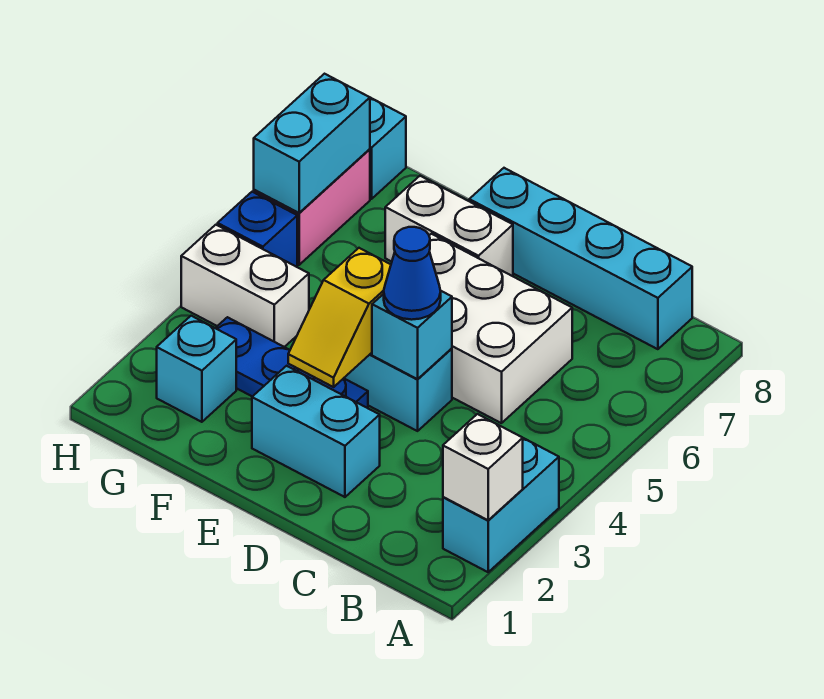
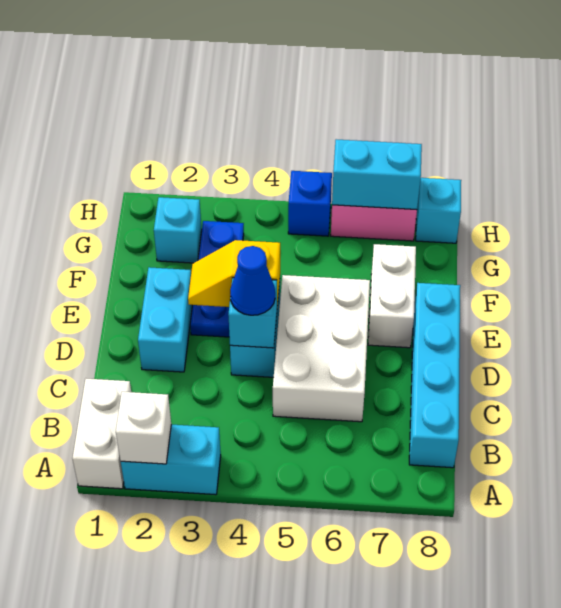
white brick G4:H4 level 1 -> white brick A1:B1 level 1

